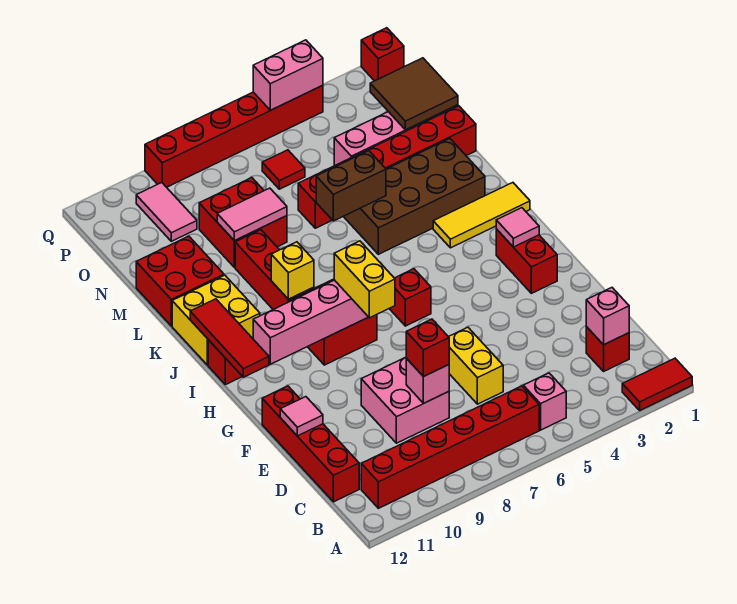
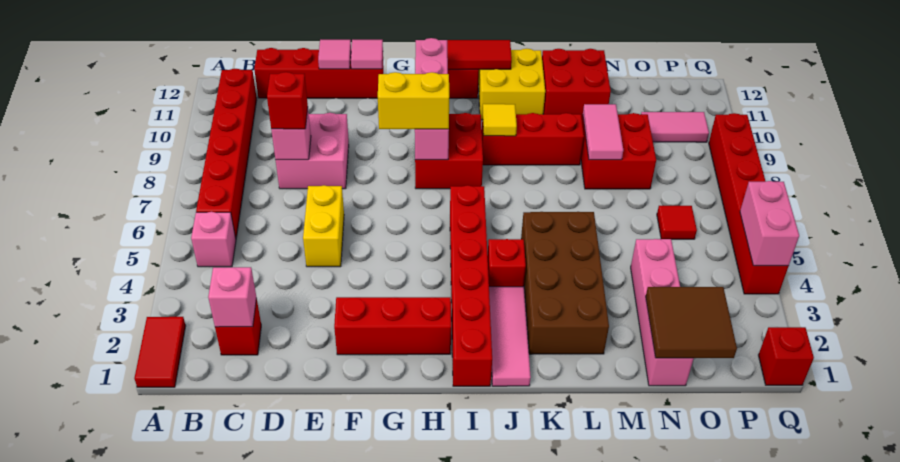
yellow brick D6:E6 level 1 -> yellow brick E5:E6 level 1
red brick G2:H2 level 1 -> red brick F2:H2 level 1
pink tile H2 level 2 -> pink tile F12 level 2
red brick H6 level 1 -> red brick J4 level 1
yellow tile J1:J3 level 1 -> pink tile J1:J3 level 1
yellow brick J9 level 2 -> yellow tile J9 level 2
brown brick L5:L6 level 2 -> none
red brick M1:M6 level 1 -> red brick I1:I6 level 1

